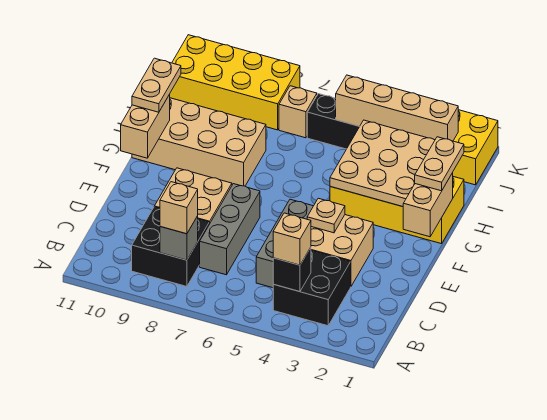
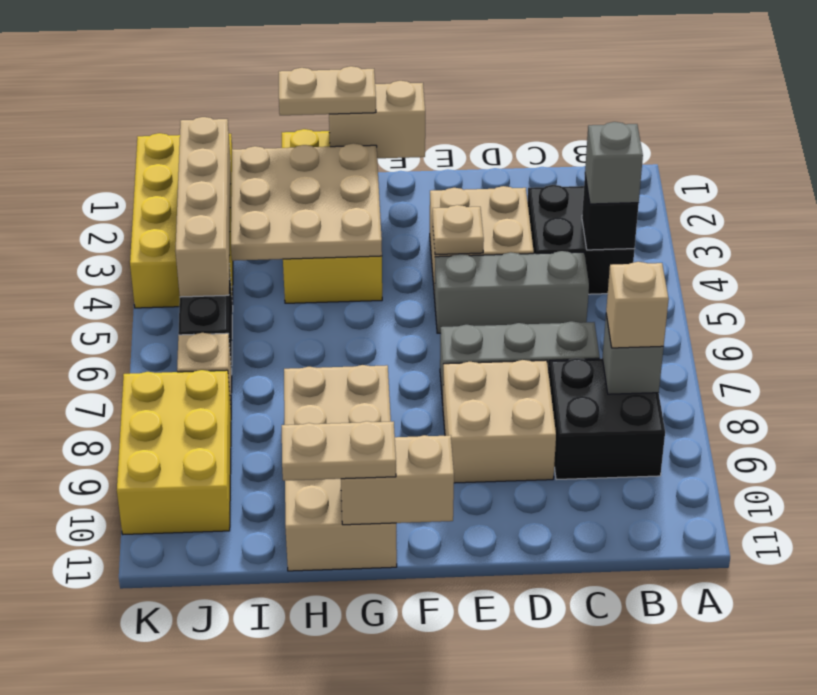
tan brick B4 level 3 -> grey brick B4 level 3
yellow brick J8:K11 level 1 -> yellow brick J8:K10 level 1

